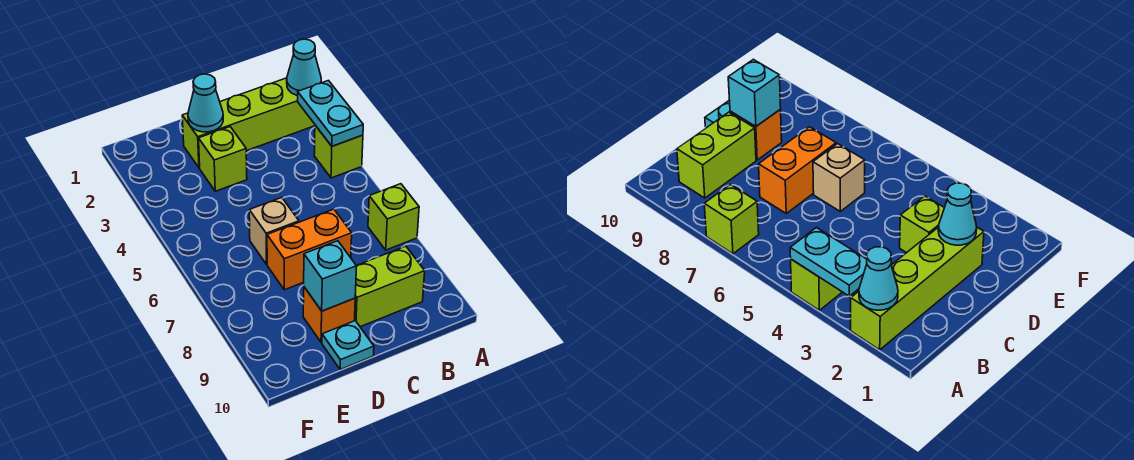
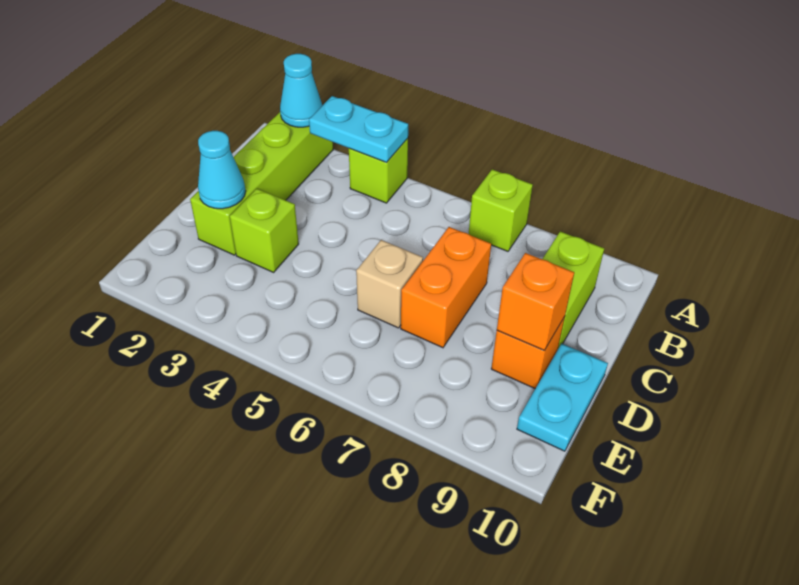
cyan brick D9 level 2 -> orange brick D9 level 2
cyan plate D10 level 1 -> cyan plate D10:E10 level 1

